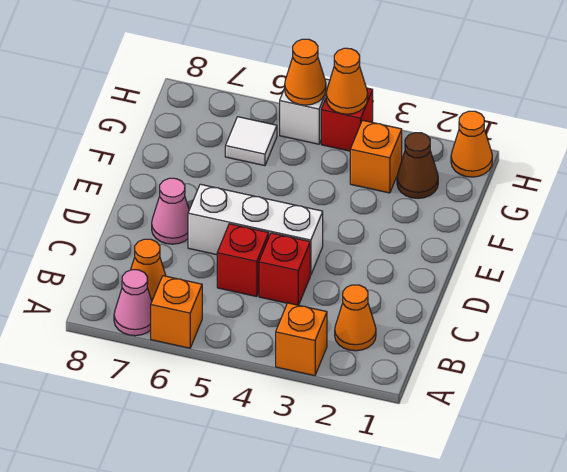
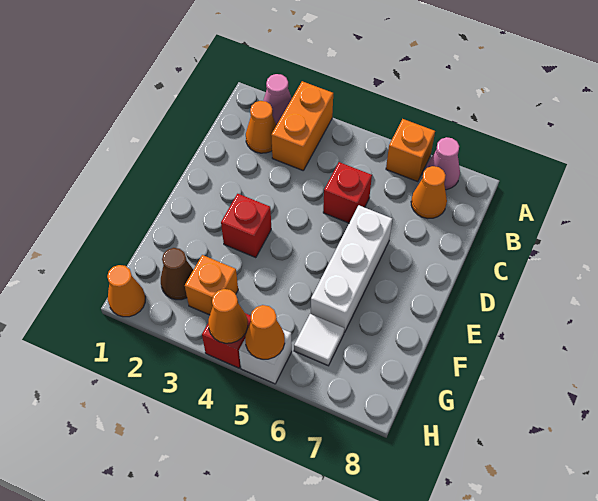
orange brick A3 level 1 -> orange brick A3:B3 level 1
red brick C4 level 1 -> red brick E3 level 1
white brick D4:D6 level 1 -> white brick D6:F6 level 1
pink cone D7 level 1 -> pink cone A2 level 1

